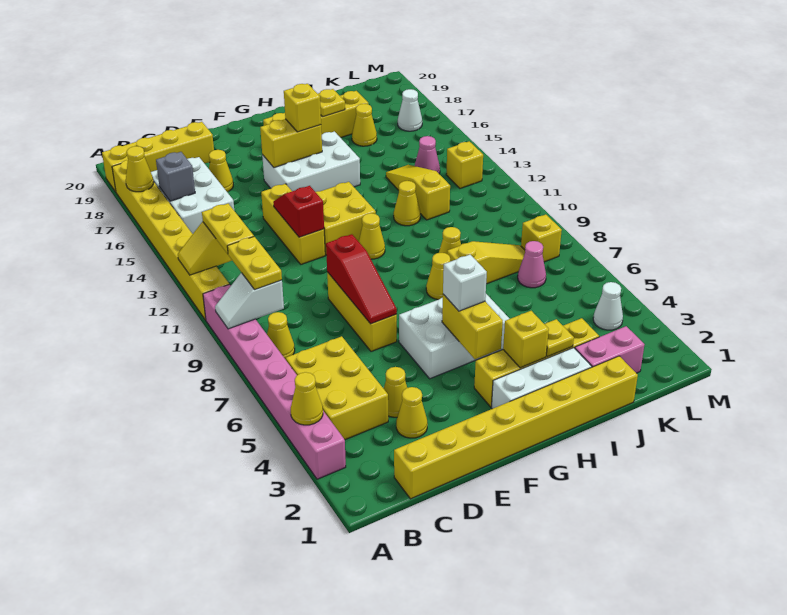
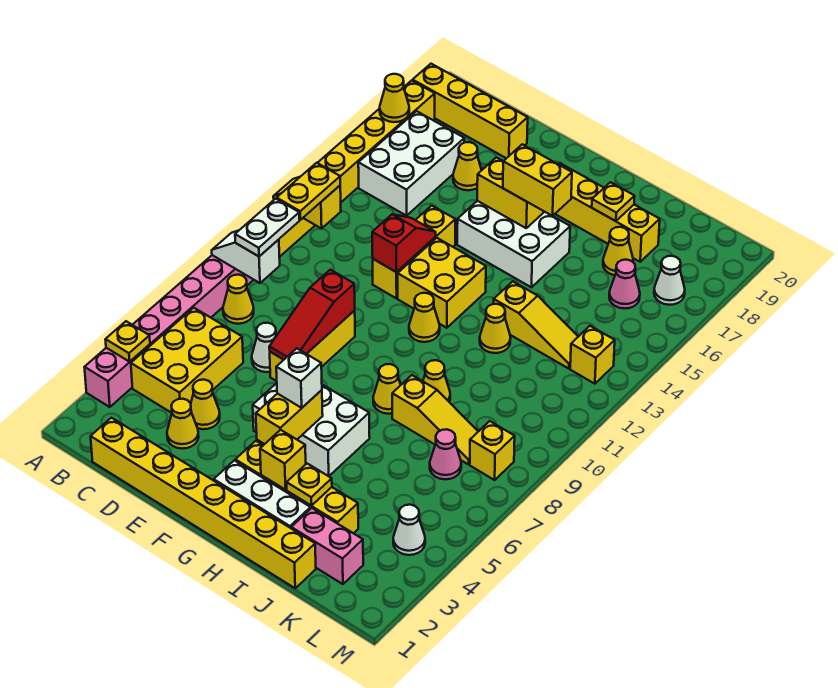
yellow cone A4 level 2 -> yellow plate A4 level 2
yellow plate B9:B10 level 3 -> white plate B9:B10 level 3
grey brick B16 level 2 -> none
none -> white cone D7 level 1
yellow brick G16 level 3 -> yellow brick G16:H16 level 3
yellow slope J12:J14 level 1 top 12 -> yellow slope I13:K13 level 1 top I
pink cone K14 level 1 -> pink cone K16 level 1

